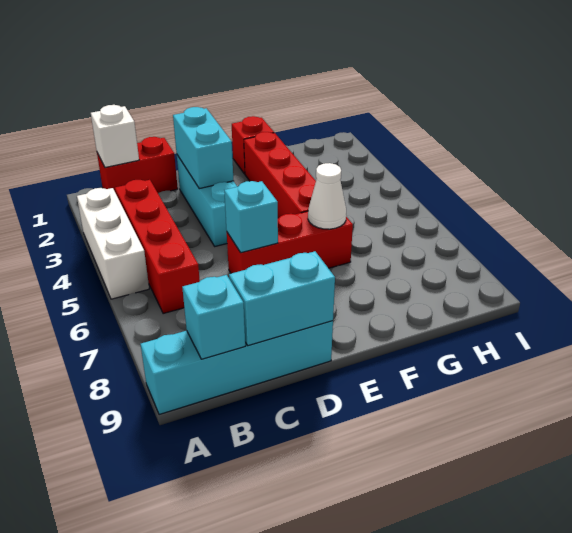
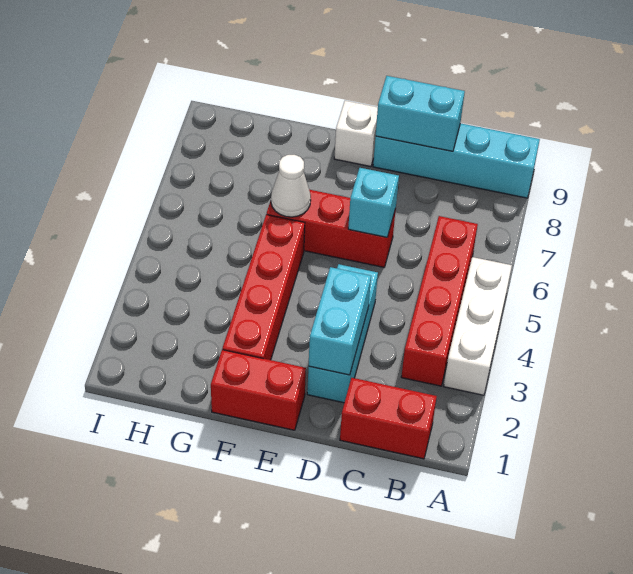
white brick B1 level 2 -> white brick E9 level 1
cyan brick B9 level 2 -> none
red brick F1 level 1 -> red brick E1:F1 level 1

